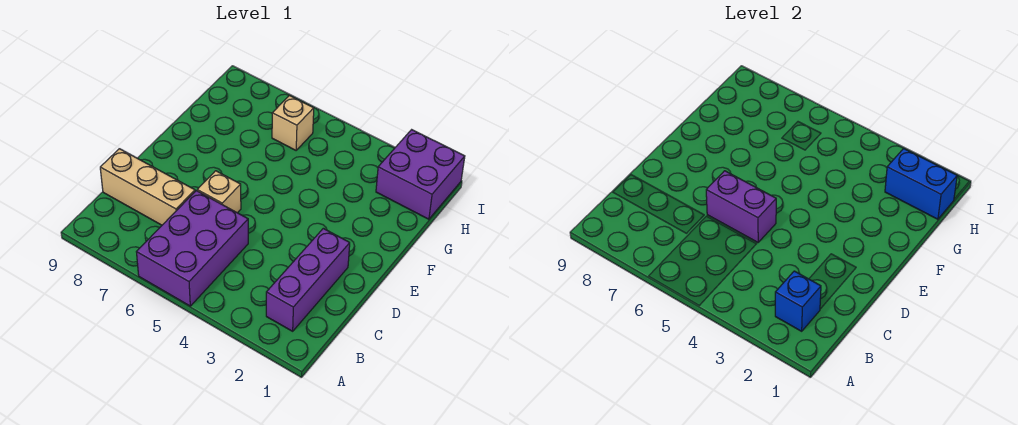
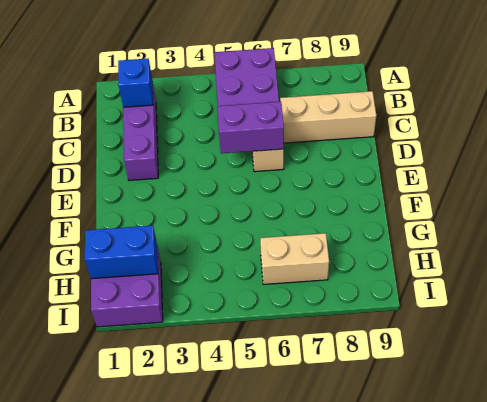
tan brick H6 level 1 -> tan brick H6:H7 level 1

